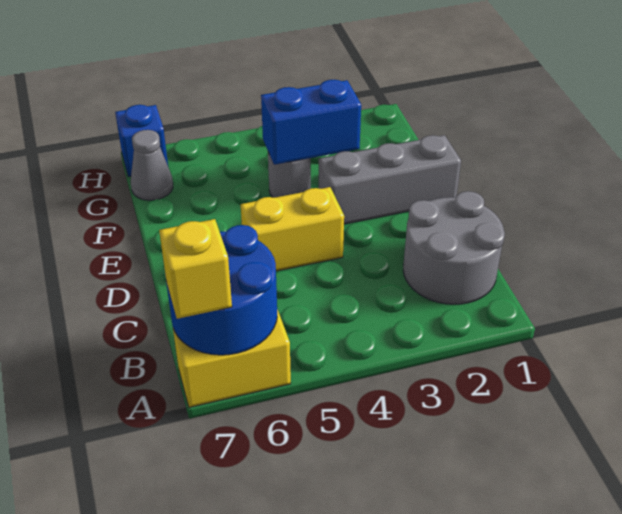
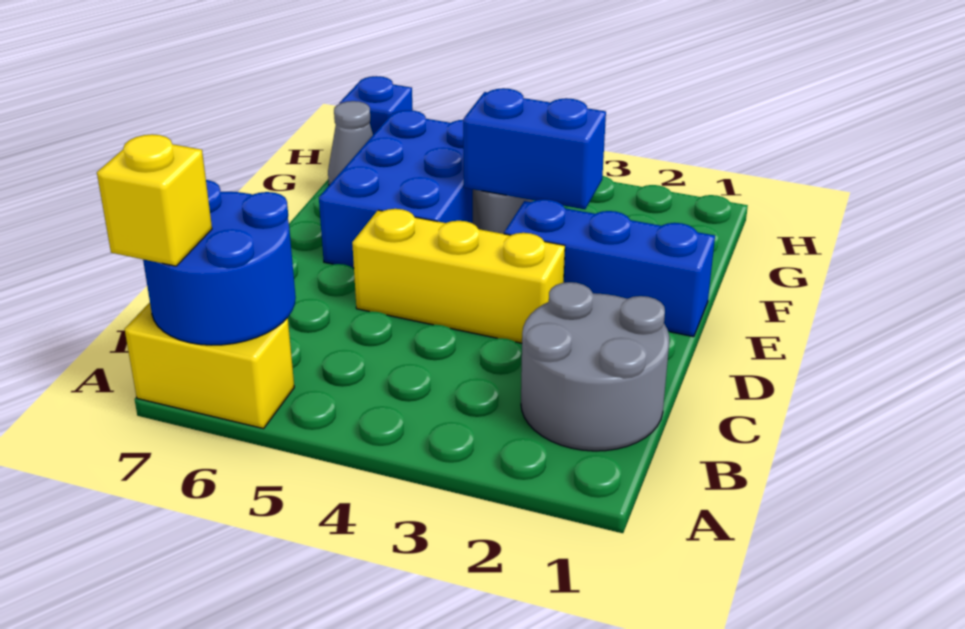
yellow brick D4:D5 level 1 -> yellow brick D3:D5 level 1
grey brick E1:E3 level 1 -> blue brick E1:E3 level 1
none -> blue brick E5:G6 level 1

